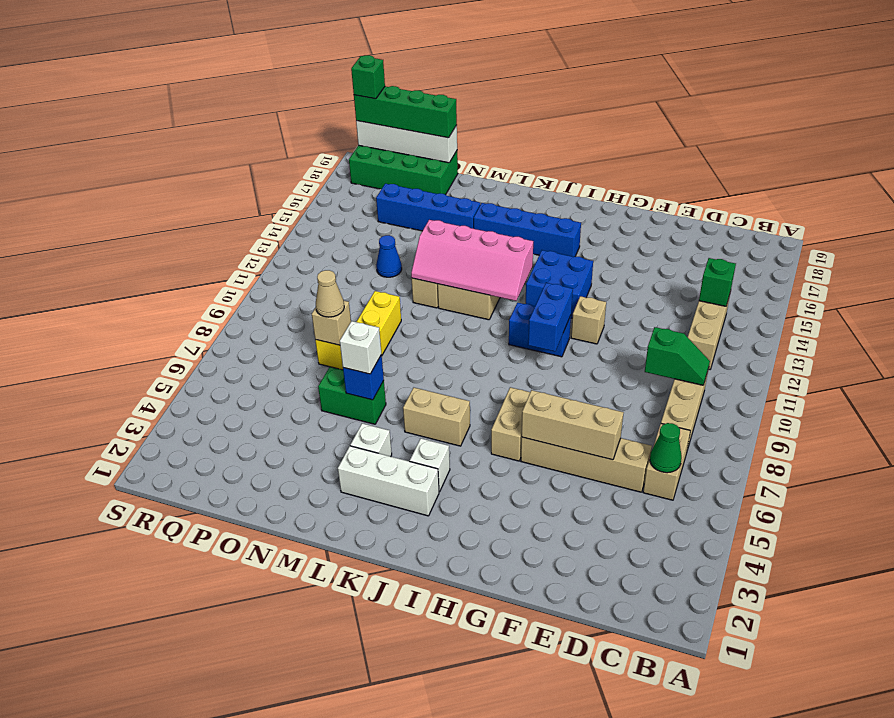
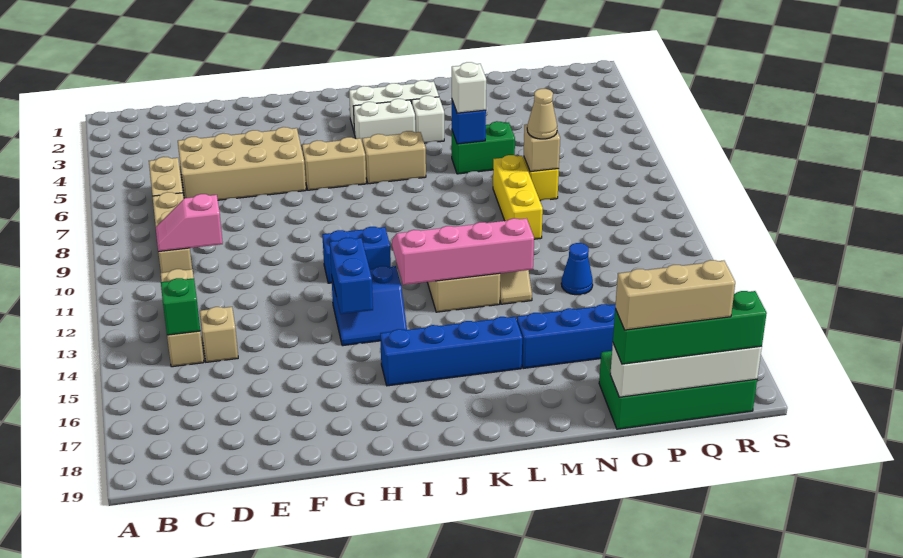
green cone C6 level 2 -> none
green slope C10:D10 level 2 top D -> pink slope C10:D10 level 2 top D
tan brick D6:G6 level 1 -> tan brick D5:G6 level 1
tan brick E6:G6 level 2 -> tan brick O19:Q19 level 4
tan brick G12 level 1 -> tan brick D14 level 1
tan brick H6:H7 level 1 -> tan brick H6:I6 level 1
blue brick H10:H11 level 2 -> blue brick H13:H14 level 2
blue brick H13:I14 level 1 -> blue slope H13:I14 level 1 top 13
white brick J4 level 1 -> white brick J4:K4 level 1
green brick R19 level 4 -> none

